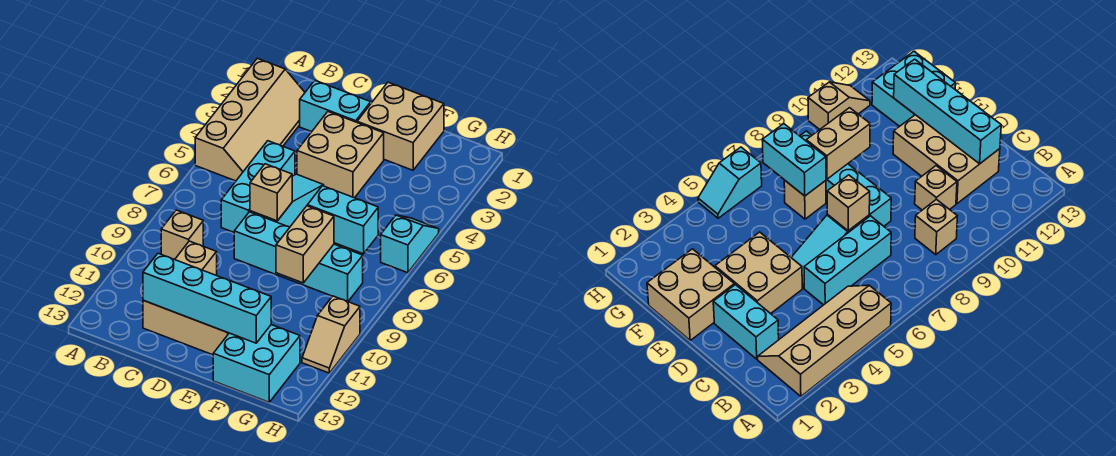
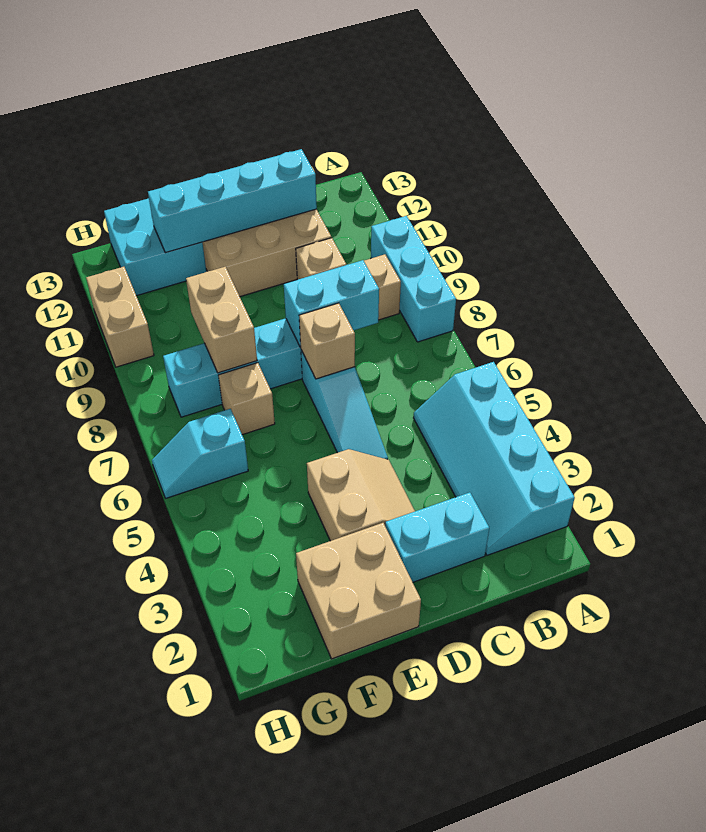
tan slope A2:B5 level 1 top A -> cyan slope A2:B5 level 1 top A
cyan brick C5:C7 level 1 -> cyan brick A8:A10 level 1
tan brick D3:E4 level 1 -> tan slope D3:E4 level 1 top E
cyan brick F7:G7 level 2 -> cyan brick C8:D8 level 2
cyan slope H5:H6 level 1 top 6 -> cyan slope G6:H6 level 1 top G
tan slope H10:H11 level 1 top 10 -> tan brick H10:H11 level 1

